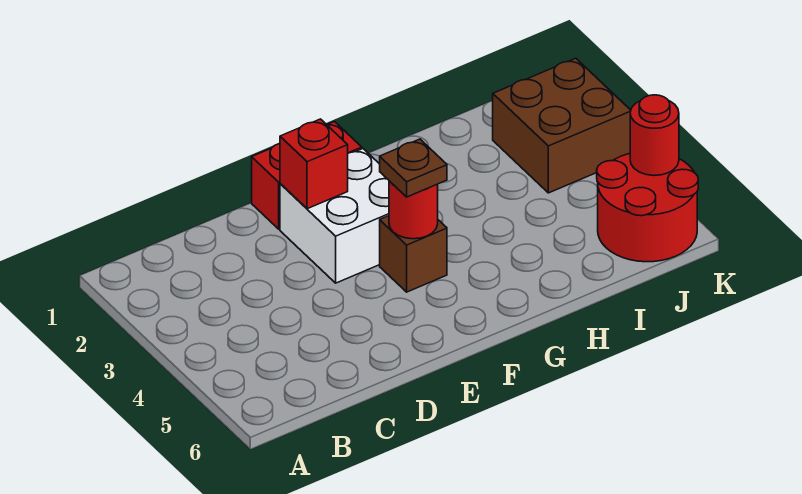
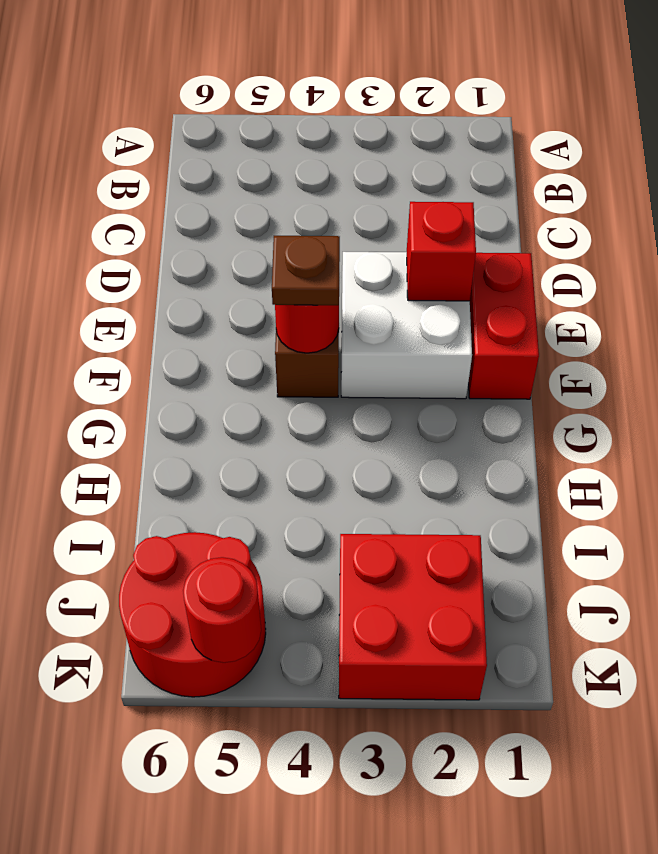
brown brick J2:K3 level 1 -> red brick J2:K3 level 1

